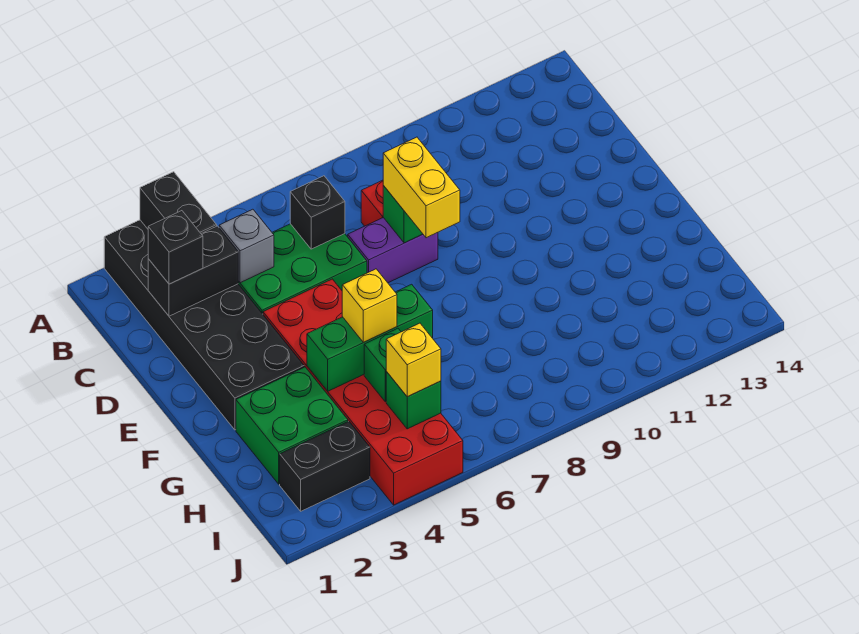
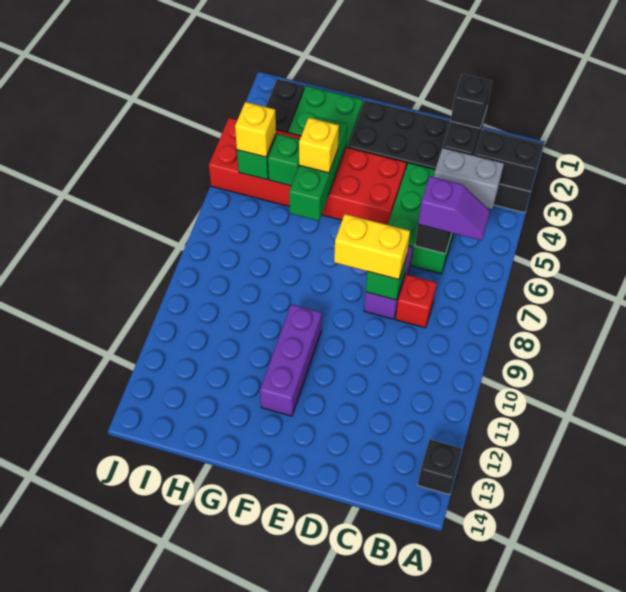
none -> black brick A13 level 1
none -> purple slope B6:C6 level 3 top C
grey brick C4 level 2 -> grey brick B4:C4 level 2
none -> purple brick F10:F12 level 1

